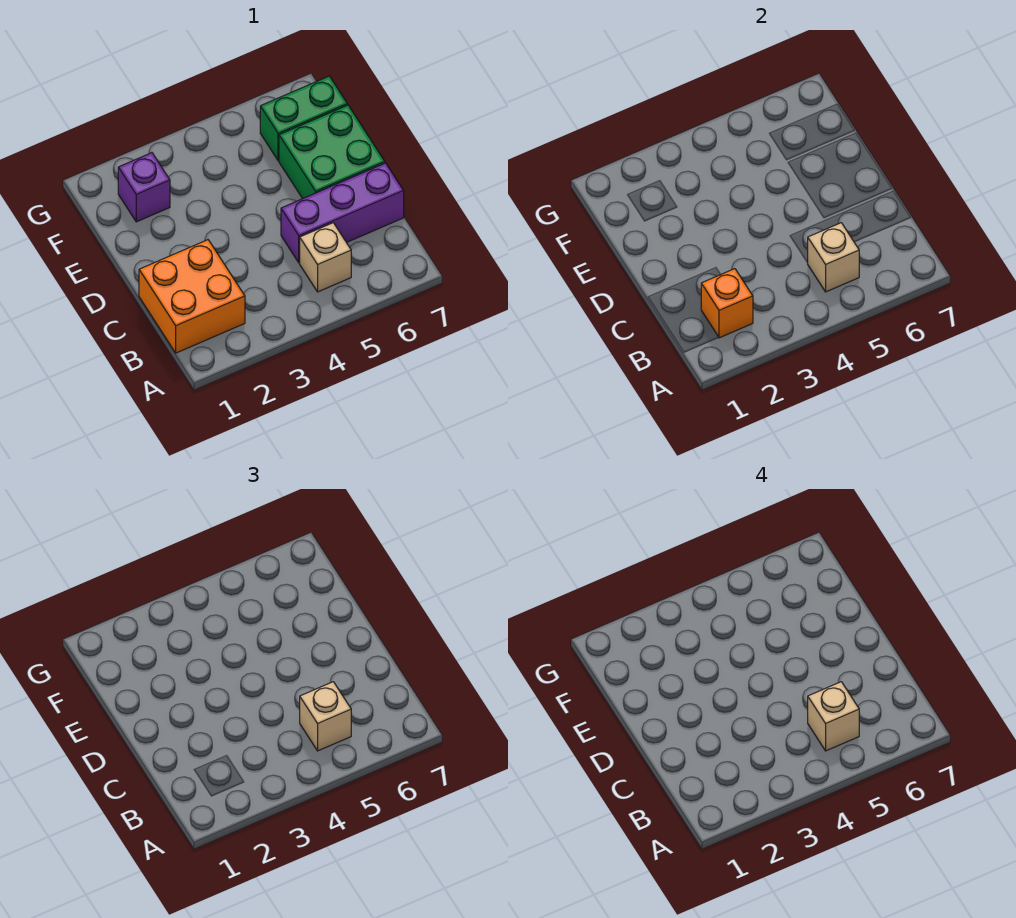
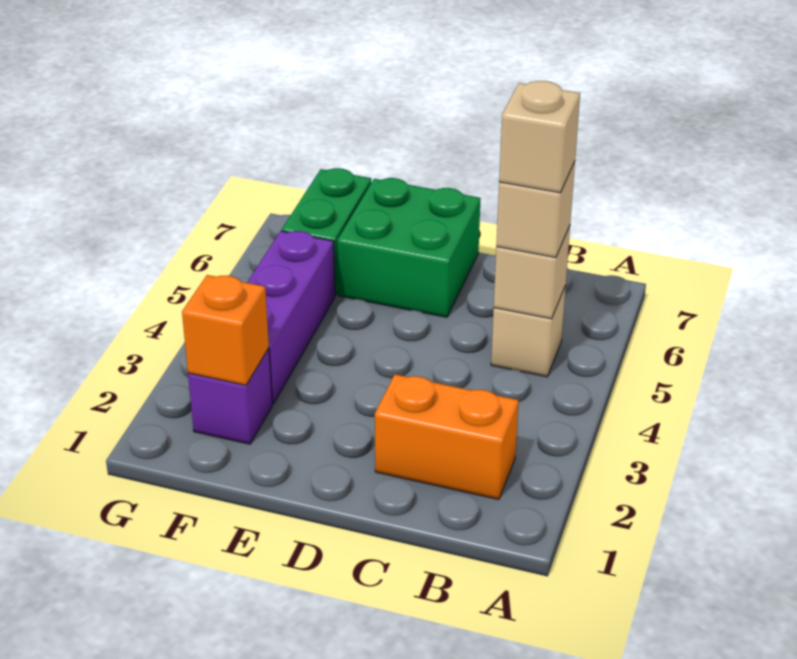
orange brick B1:C2 level 1 -> orange brick B2:C2 level 1
orange brick B2 level 2 -> orange brick F2 level 2
purple brick C5:C7 level 1 -> purple brick F3:F5 level 1

